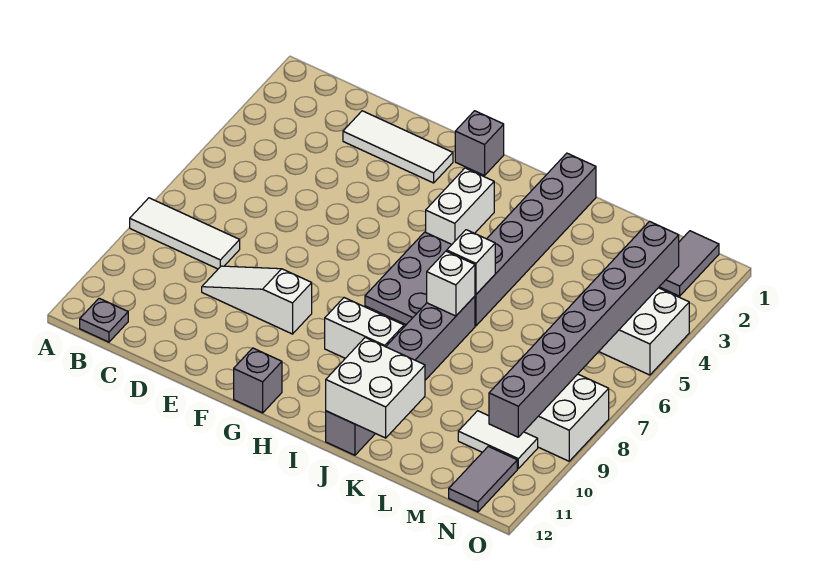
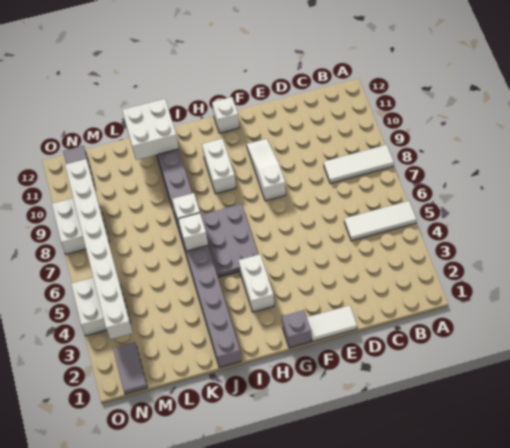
grey plate B12 level 1 -> none
white tile D2:F2 level 1 -> white tile A5:C5 level 1
white slope D9:F9 level 1 top F -> white slope F8:F10 level 1 top 8
grey brick G12 level 1 -> white brick G12 level 1
white brick H9:I9 level 1 -> white brick H9:H10 level 1
white tile M10:N10 level 1 -> white tile E1:F1 level 1
grey brick N3:N10 level 2 -> white brick N3:N10 level 2

